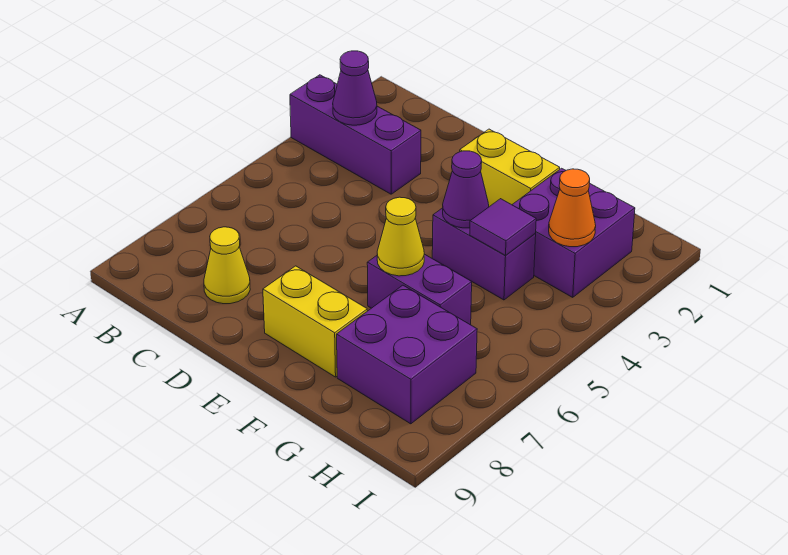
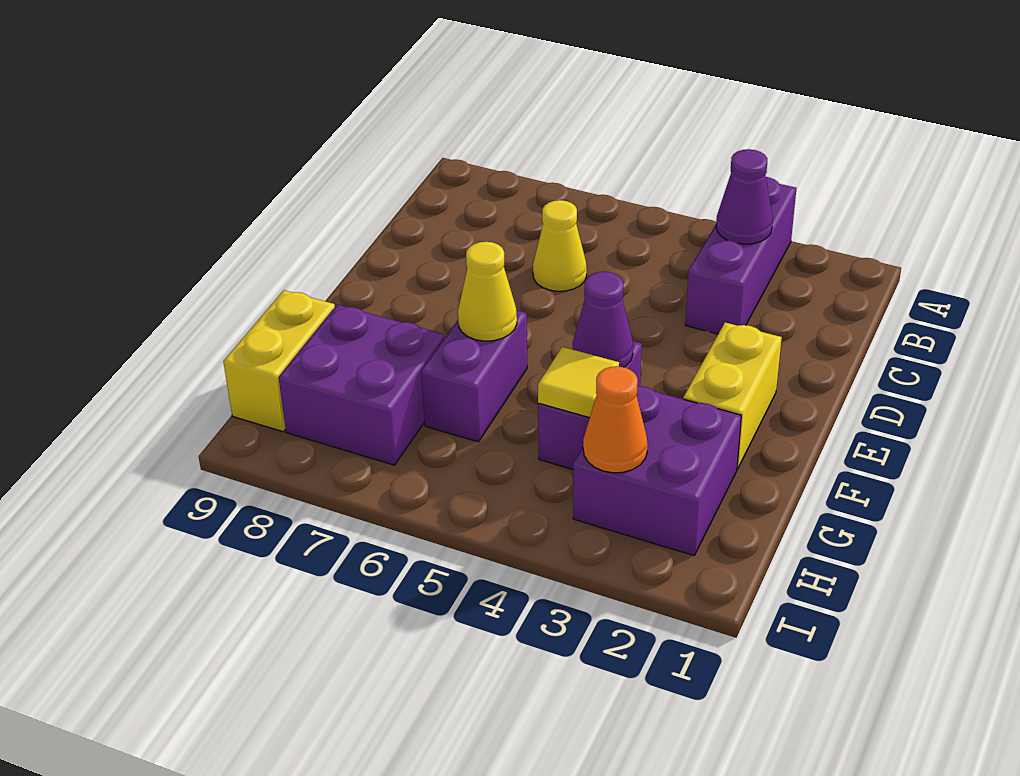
yellow cone C8 level 1 -> yellow cone C6 level 1
yellow brick E8:F8 level 1 -> yellow brick G9:H9 level 1
purple tile G4 level 2 -> yellow tile G4 level 2

